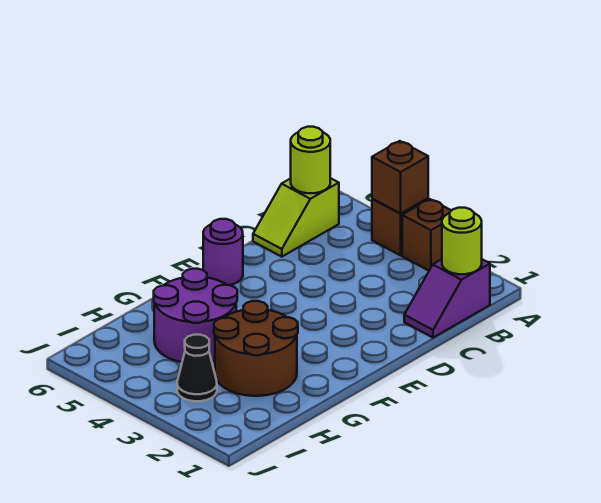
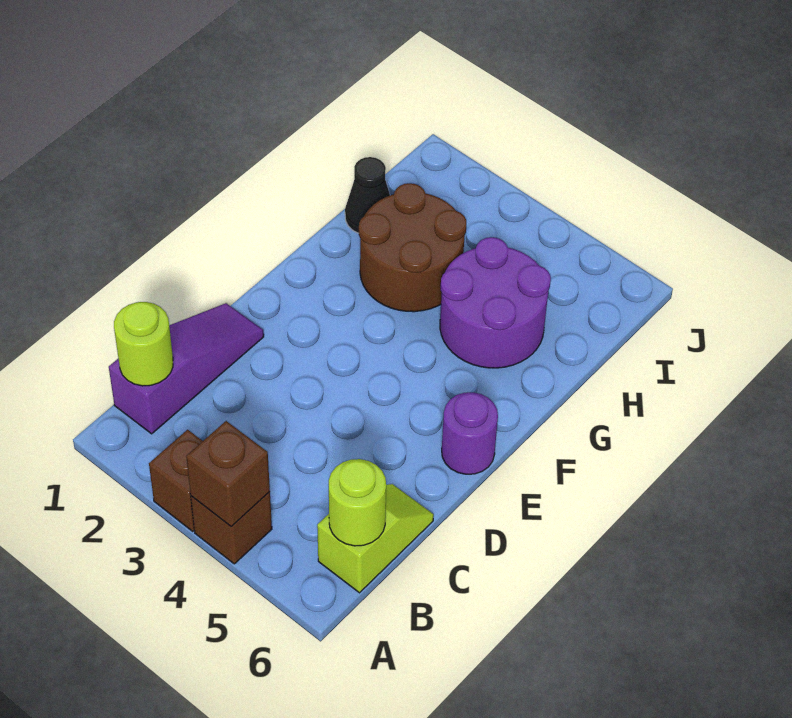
purple slope B1:C1 level 1 top B -> purple slope B1:D1 level 1 top B
black cone I3 level 1 -> black cone H1 level 1

